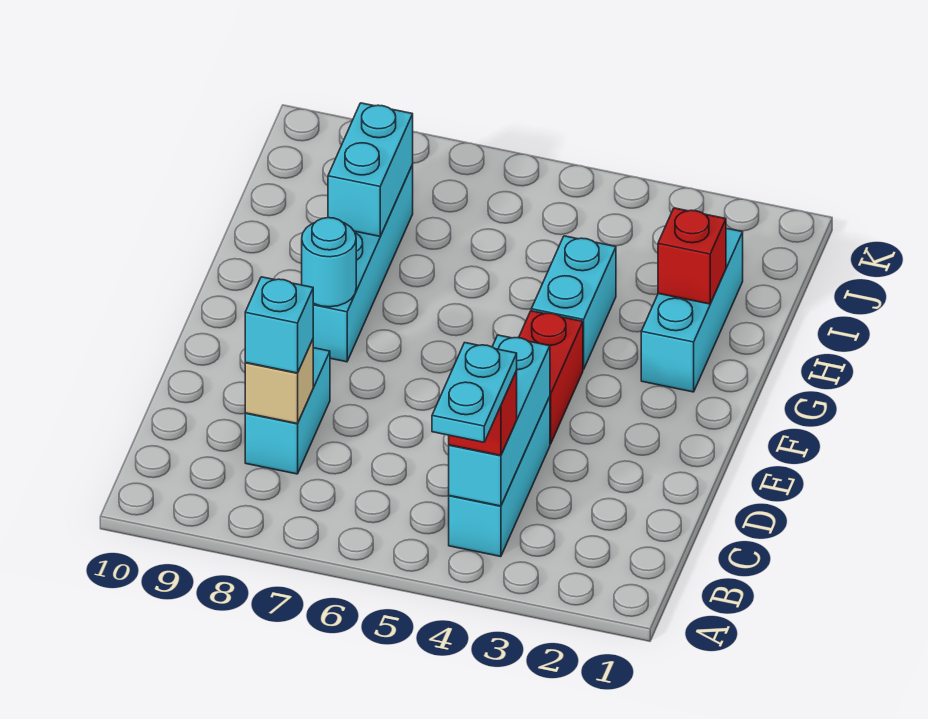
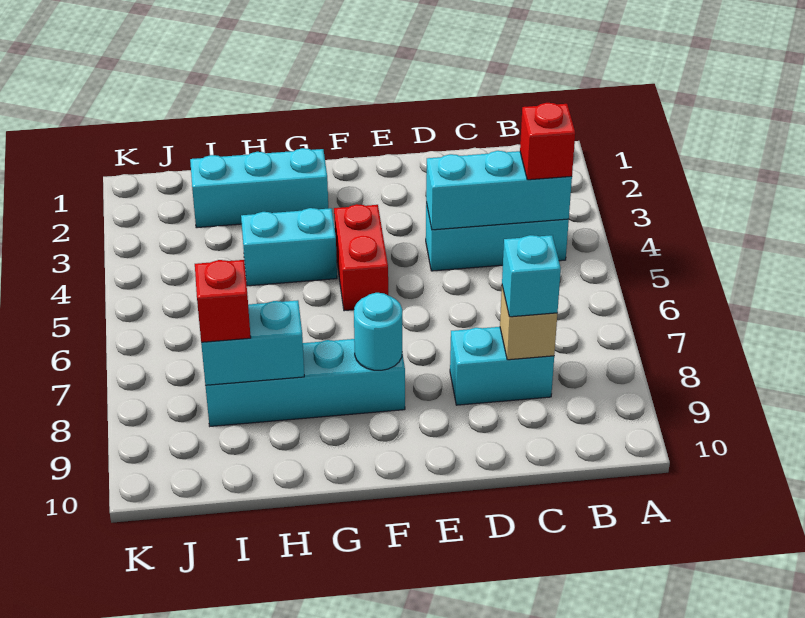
cyan plate A4:B4 level 4 -> none
red brick E4:F4 level 1 -> red brick F4:F5 level 1
red brick H2 level 2 -> red brick I8 level 3

